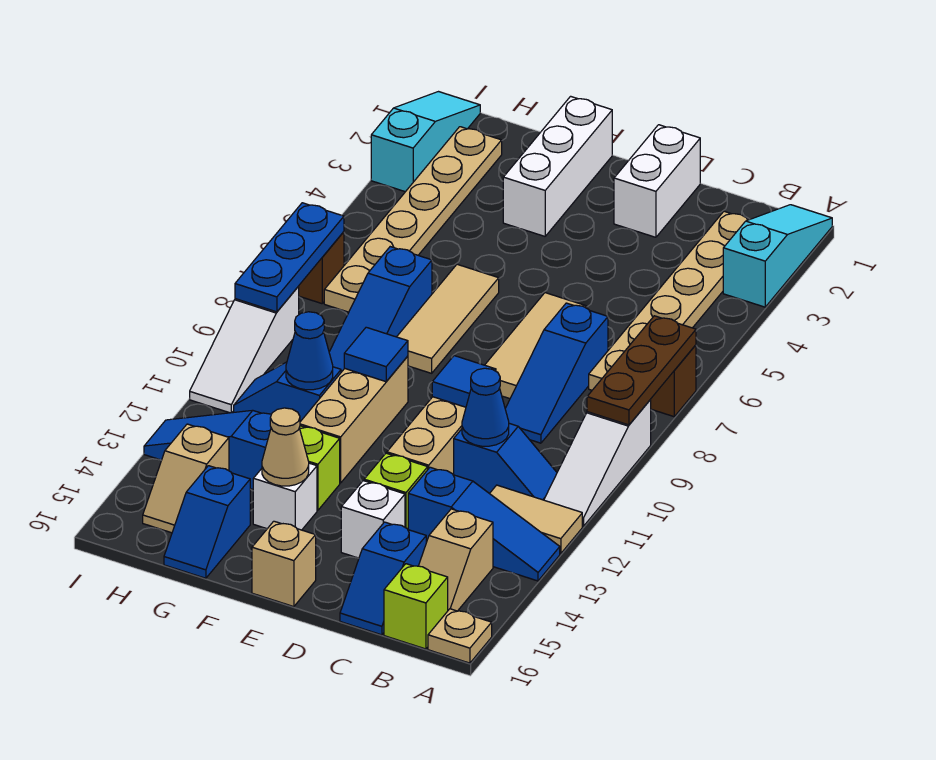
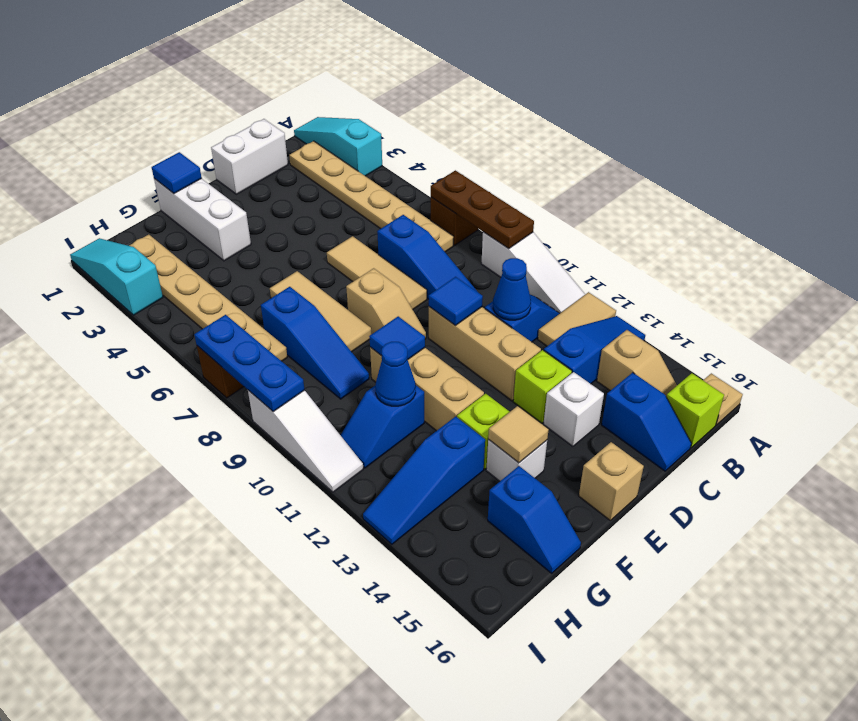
white brick D1:D2 level 1 -> white brick C1:D1 level 1
none -> blue tile F1 level 2
tan cone F14 level 2 -> tan tile F14 level 2
tan slope H14:H15 level 1 top 14 -> tan slope E8:E9 level 1 top 8

